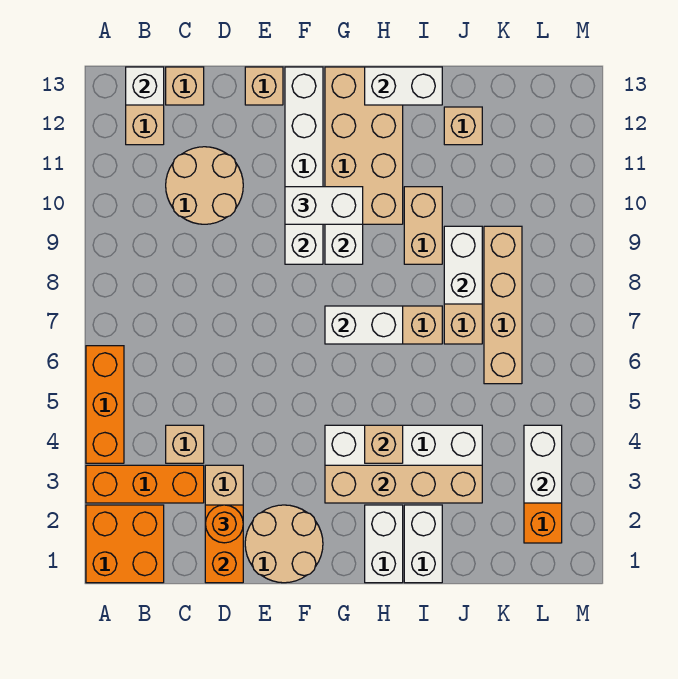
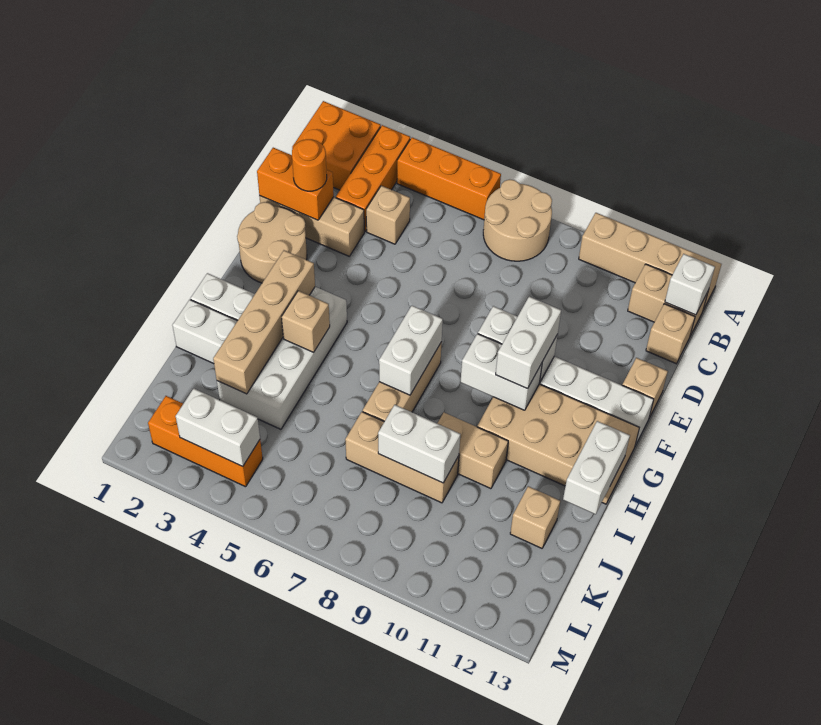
tan round brick C10:D11 level 1 -> tan round brick A7:B8 level 1
tan brick K6:K9 level 1 -> tan brick A10:A13 level 1

